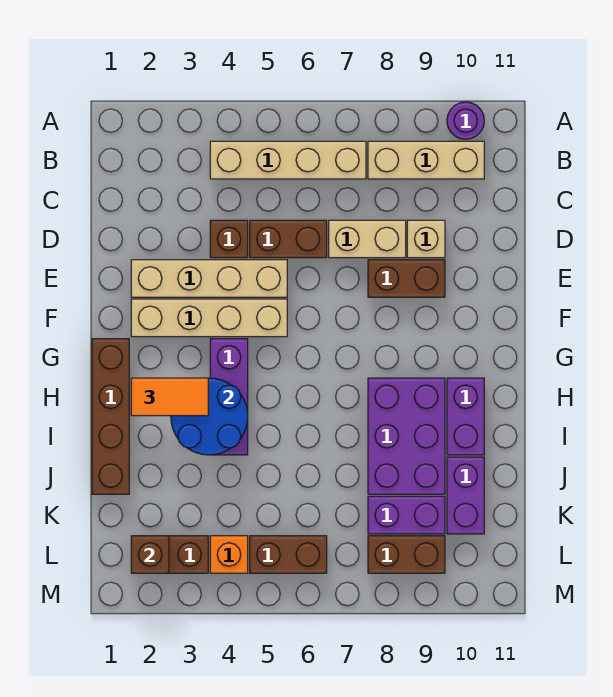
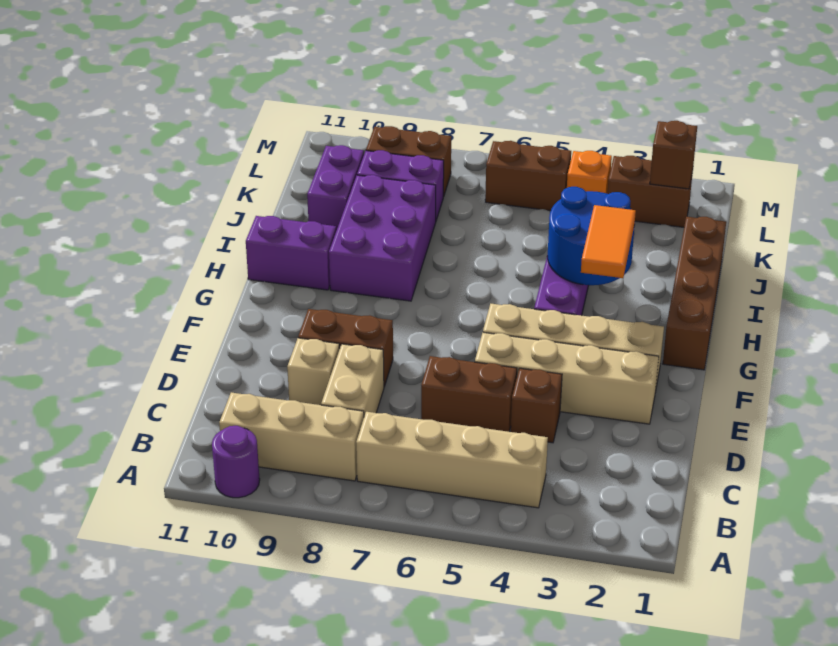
tan brick D7:D8 level 1 -> tan brick C8:D8 level 1
orange tile H2:H3 level 3 -> orange tile G3:H3 level 3
purple brick H10:I10 level 1 -> purple brick H10:H11 level 1

